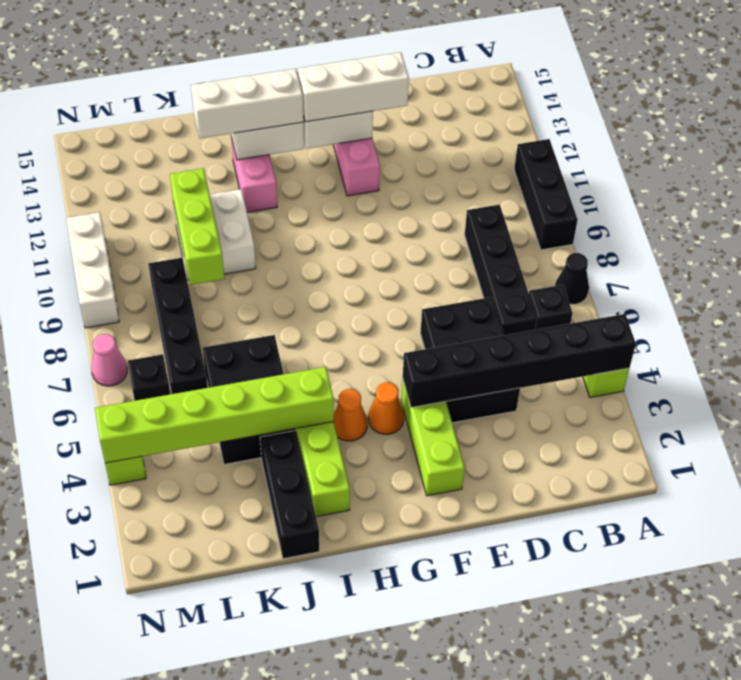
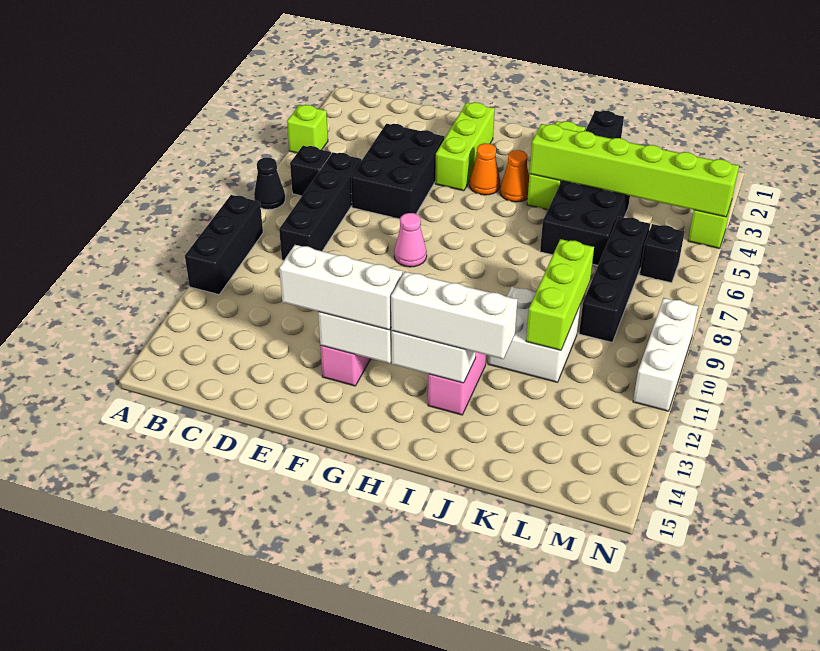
black brick A4:F4 level 2 -> none
pink cone N7 level 1 -> pink cone F8 level 1

